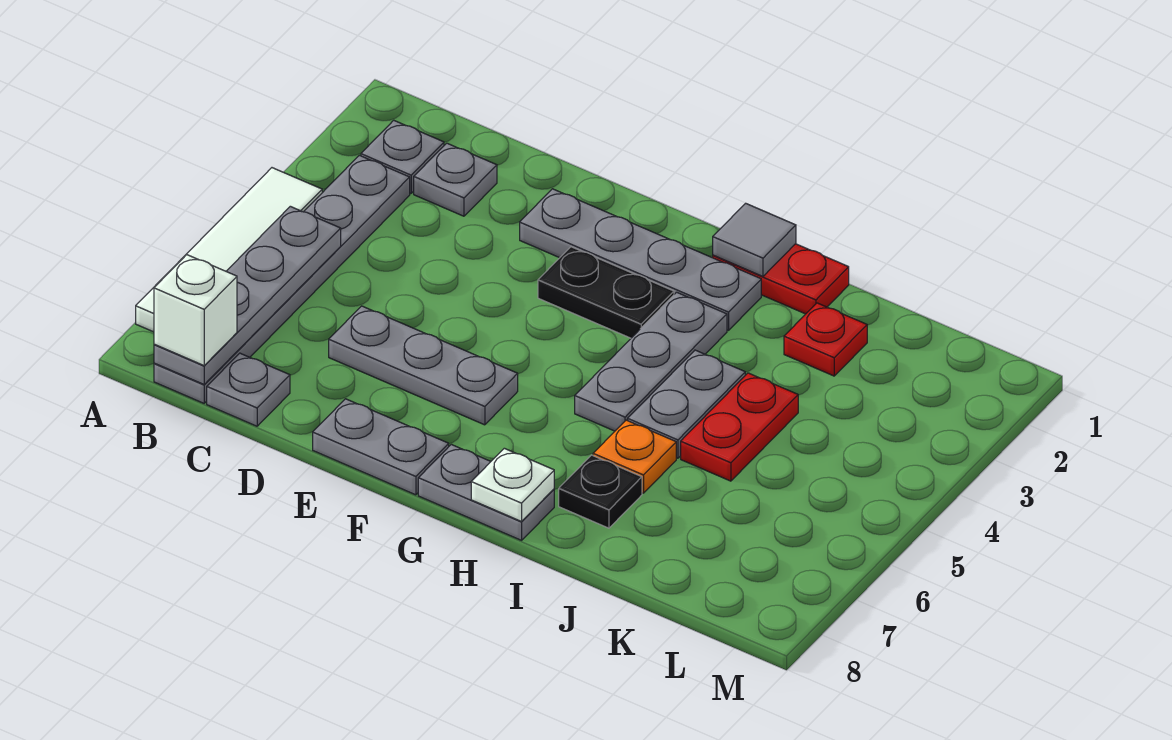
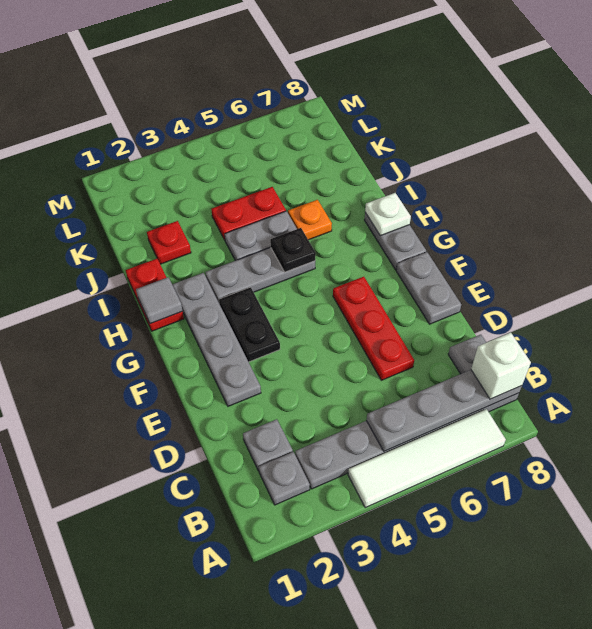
grey plate D6:F6 level 1 -> red plate D6:F6 level 1
black plate I7 level 1 -> black plate H5 level 2

